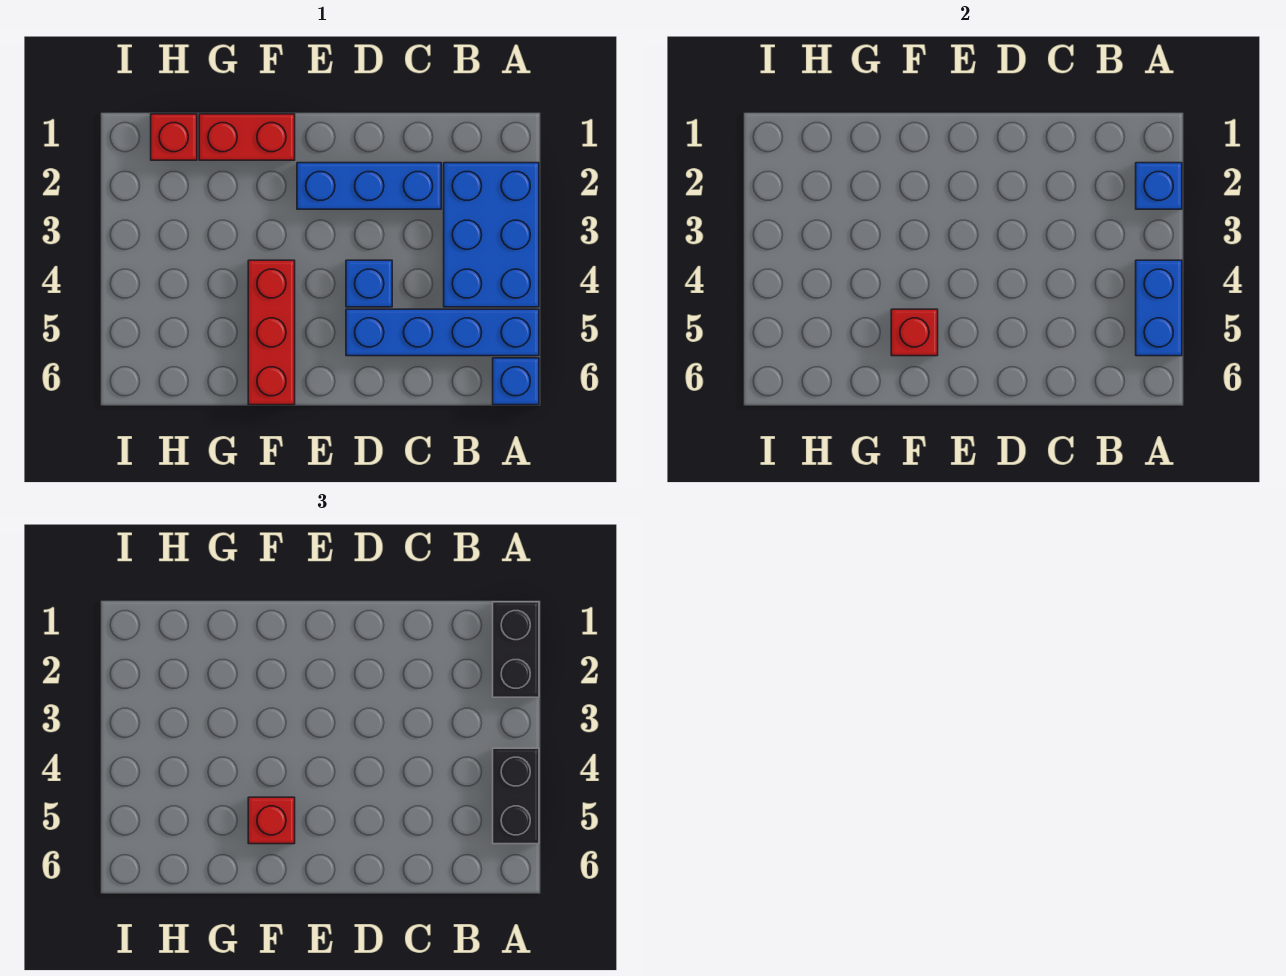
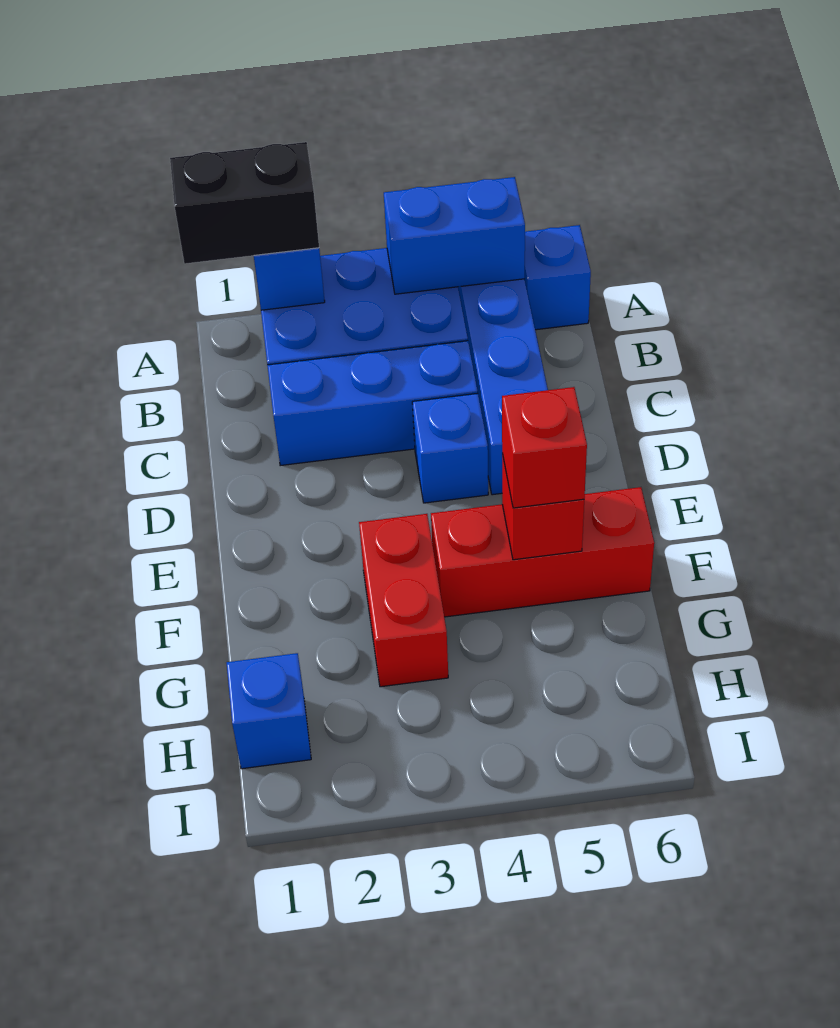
black brick A4:A5 level 3 -> none
blue brick C2:E2 level 1 -> blue brick C2:C4 level 1
red brick F1:G1 level 1 -> red brick F3:G3 level 1
red brick H1 level 1 -> blue brick H1 level 1

